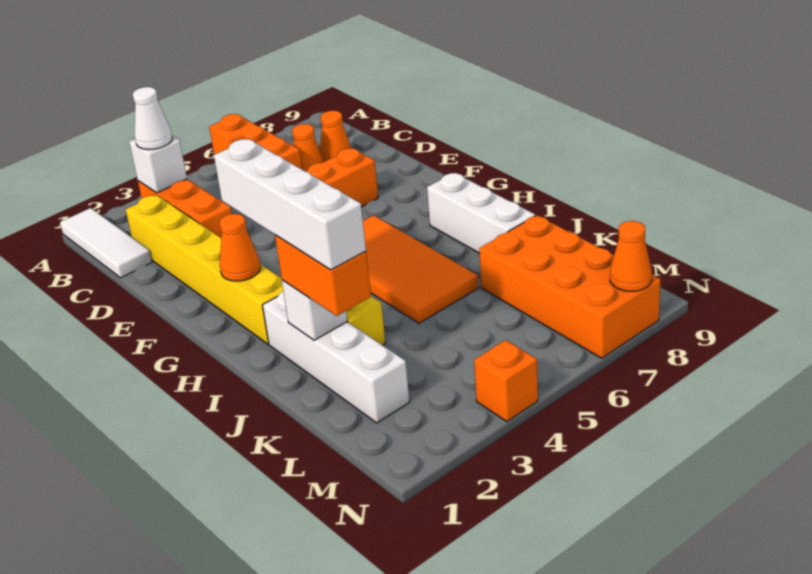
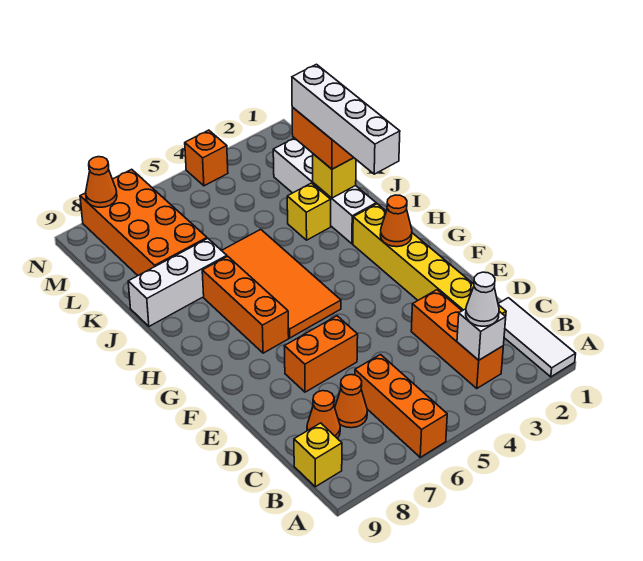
none -> yellow brick B9 level 1
none -> orange brick G7:I7 level 1
white brick H8:J8 level 1 -> white brick J7:J9 level 1
white brick J2 level 2 -> yellow brick J2 level 2

